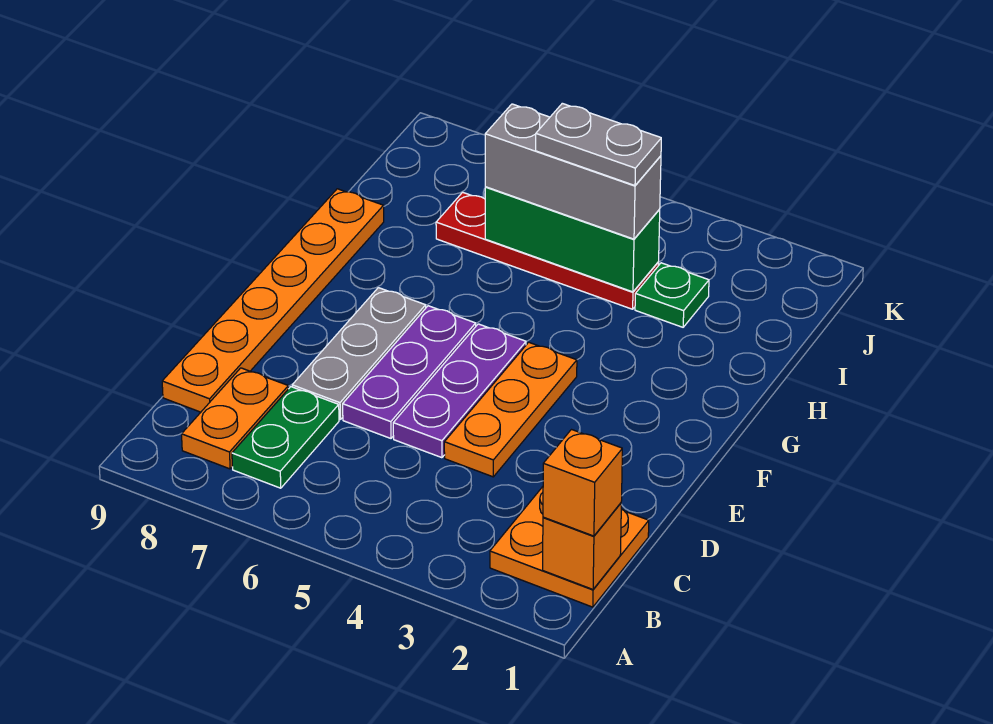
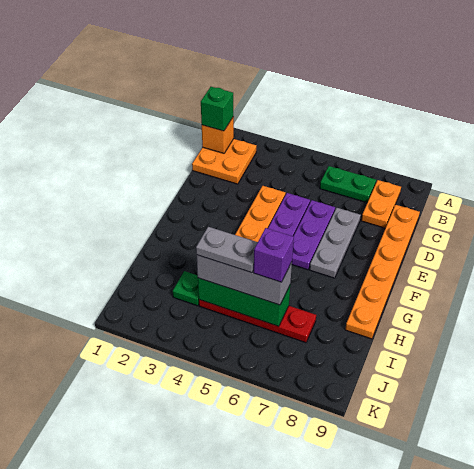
orange brick B1 level 3 -> green brick B1 level 3
green plate B7:C7 level 1 -> green plate B6:B7 level 1
none -> purple brick I6 level 4

